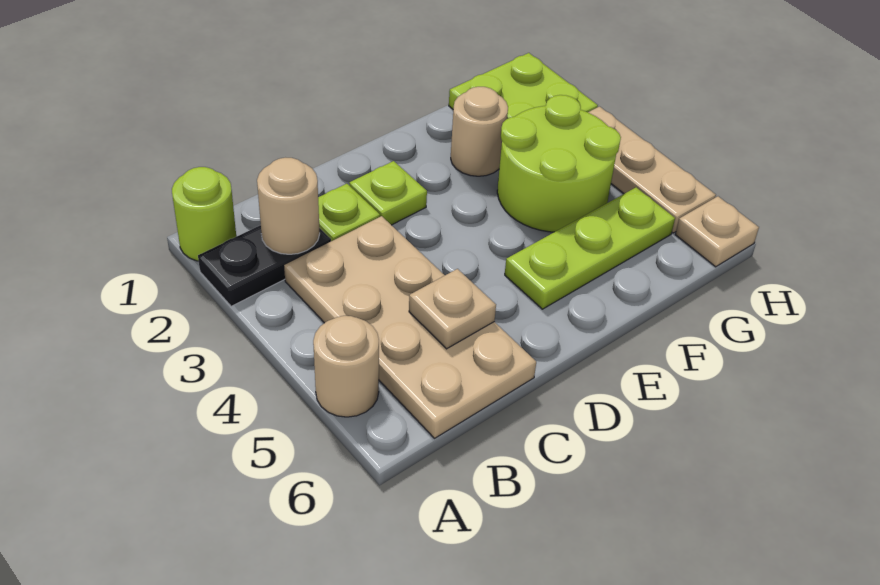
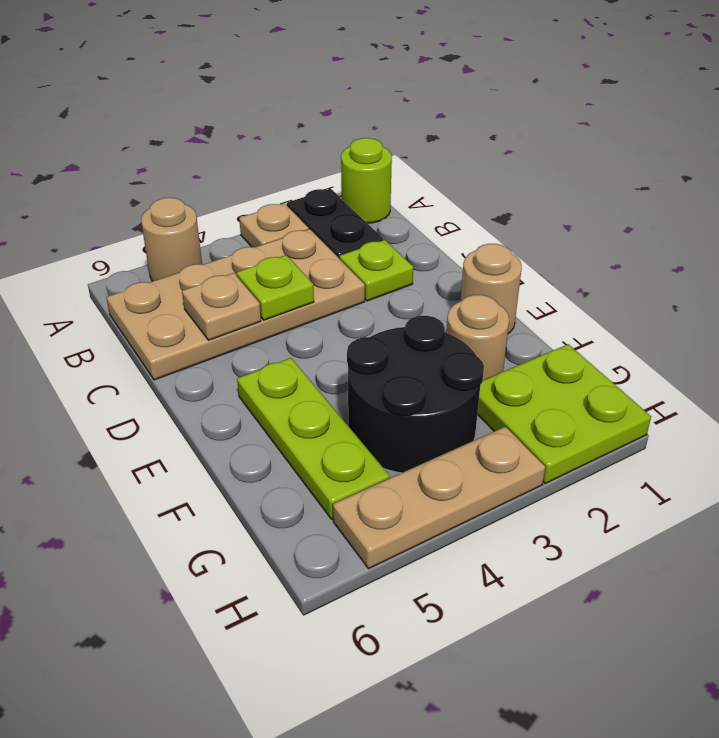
tan round brick B2 level 2 -> tan round brick E1 level 1
lime plate D2 level 1 -> lime plate C4 level 2
lime round brick F3:G4 level 1 -> black round brick F3:G4 level 1
tan plate H6 level 1 -> tan plate A3 level 1

